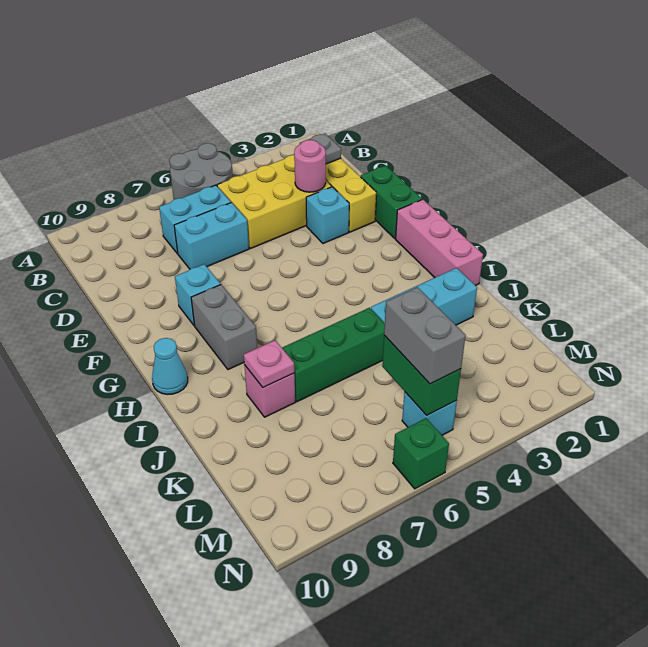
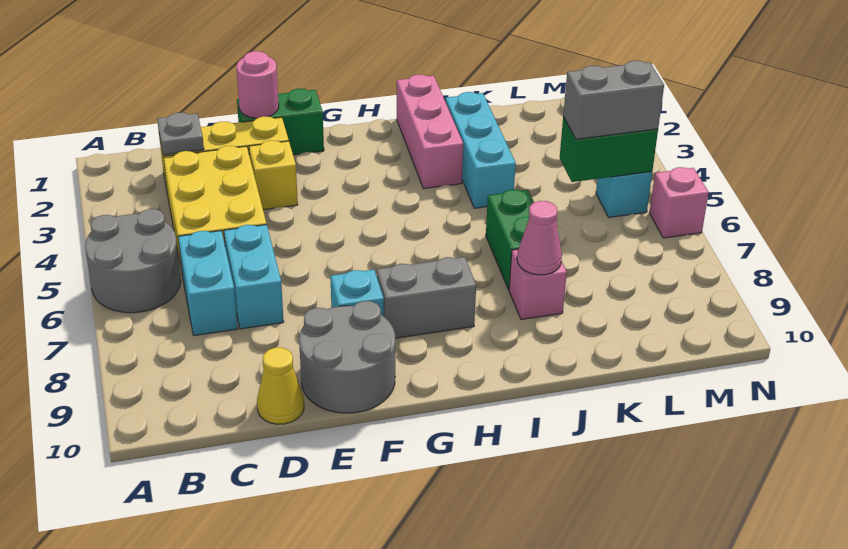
pink round brick D3 level 2 -> pink round brick E1 level 2
none -> yellow cone D10 level 1
cyan brick E3 level 1 -> yellow brick E3 level 1
none -> grey round brick E9:F10 level 1
pink brick G1:I1 level 1 -> pink brick I1:I3 level 1
cyan cone H10 level 1 -> none
green brick J5:J7 level 1 -> green brick J6:J7 level 1
pink plate J8 level 2 -> pink cone J8 level 2
green brick N6 level 1 -> pink brick N6 level 1

